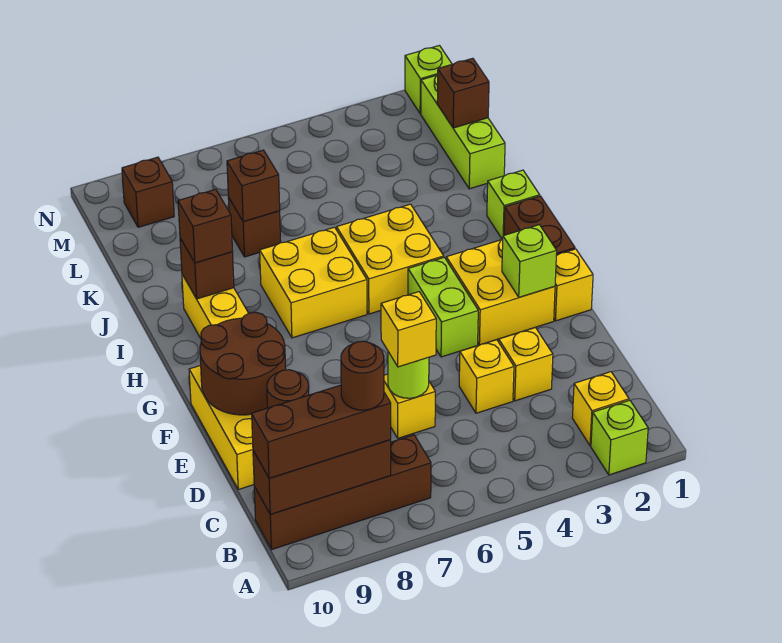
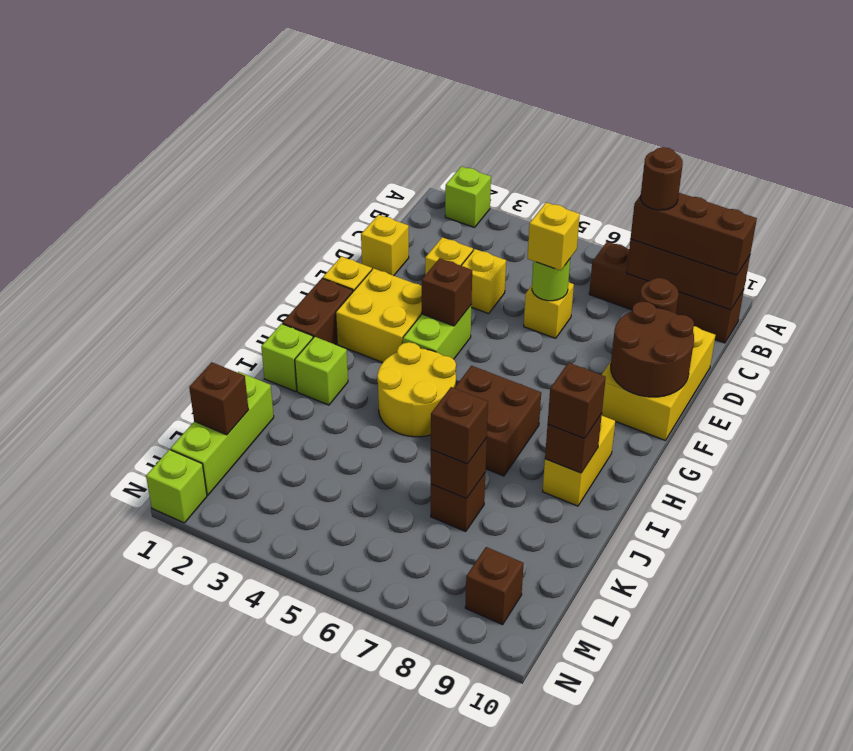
yellow brick B2 level 1 -> yellow brick D1 level 1
lime brick F2 level 2 -> lime brick I2 level 1
none -> brown brick F4 level 2
yellow brick H4:I5 level 1 -> yellow round brick H4:I5 level 1
yellow brick H6:I7 level 1 -> brown brick H6:I7 level 1
none -> brown brick K7 level 3

